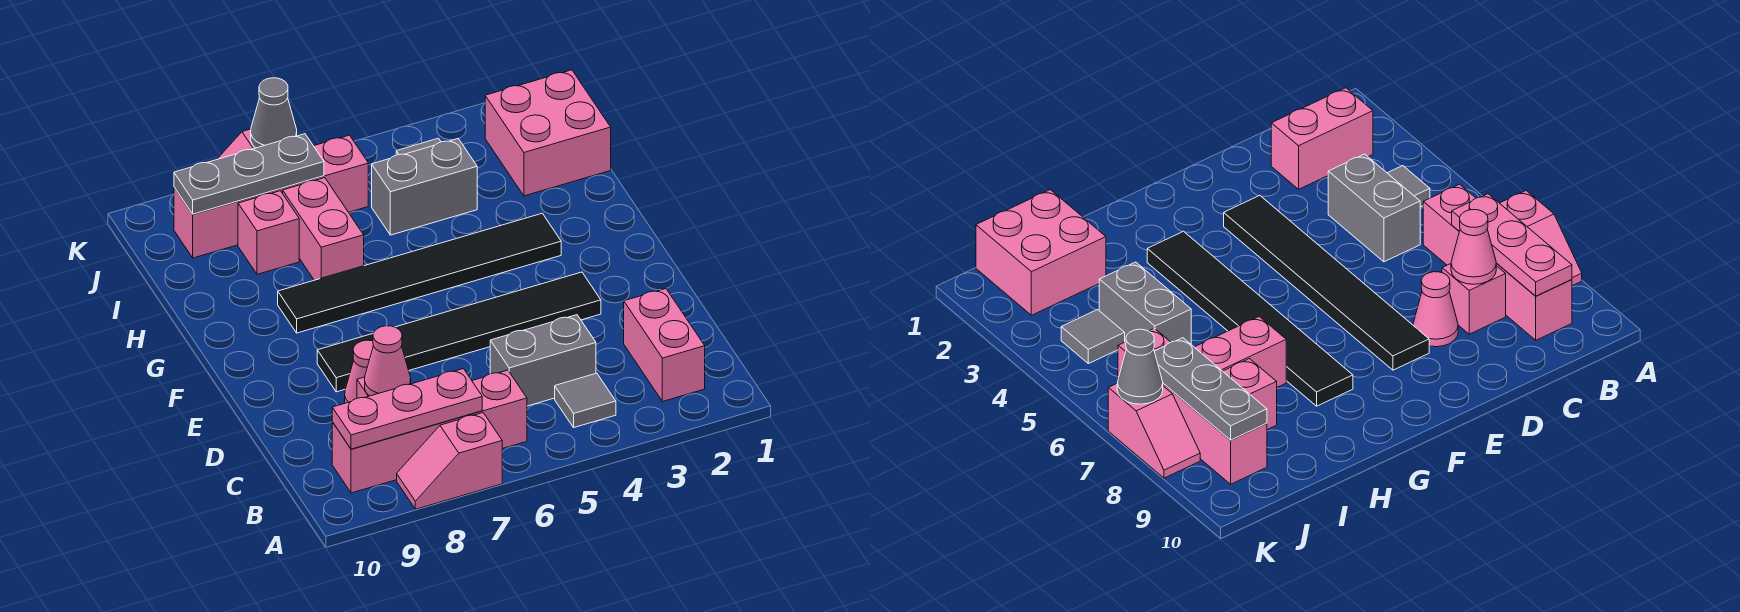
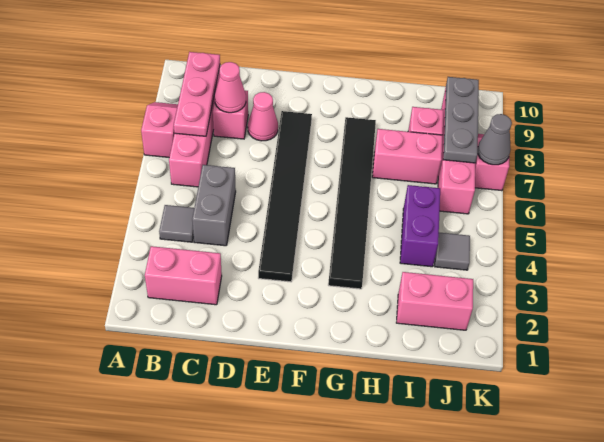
pink brick I1:J2 level 1 -> pink brick I2:J2 level 1
grey brick I4:I5 level 1 -> purple brick I4:I5 level 1

